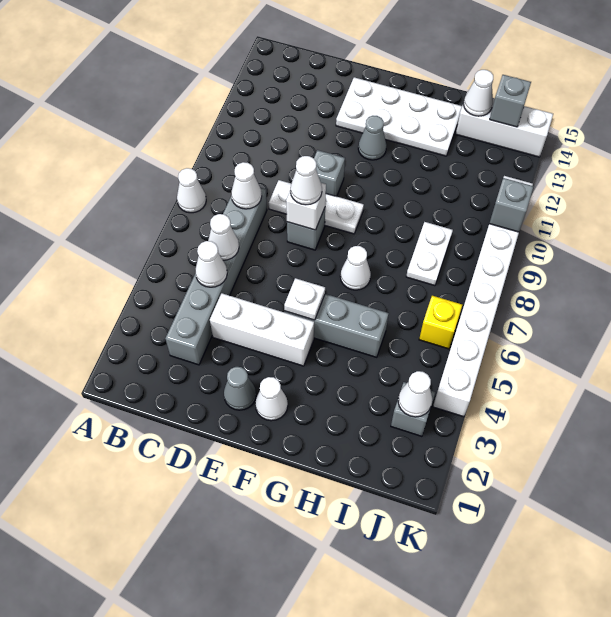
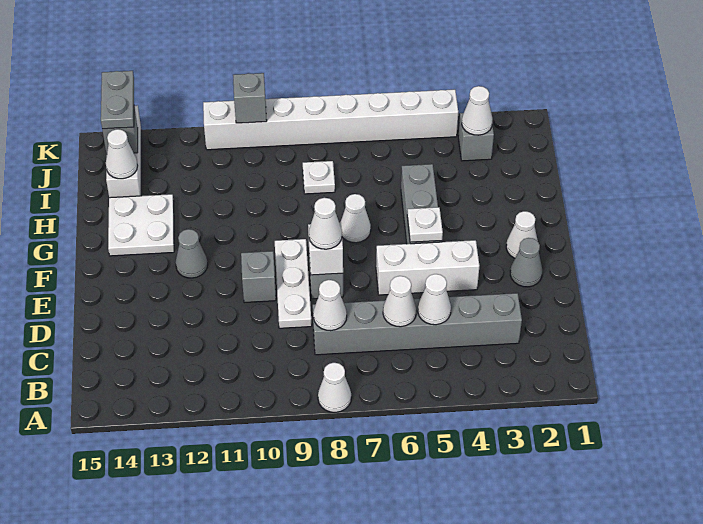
white brick D4:F4 level 1 -> white brick E4:E6 level 1
white plate E13:H14 level 1 -> white plate G13:H14 level 1
white plate I8:I9 level 1 -> white plate I8 level 1
yellow brick J6 level 1 -> none
none -> grey plate J14:K14 level 3

